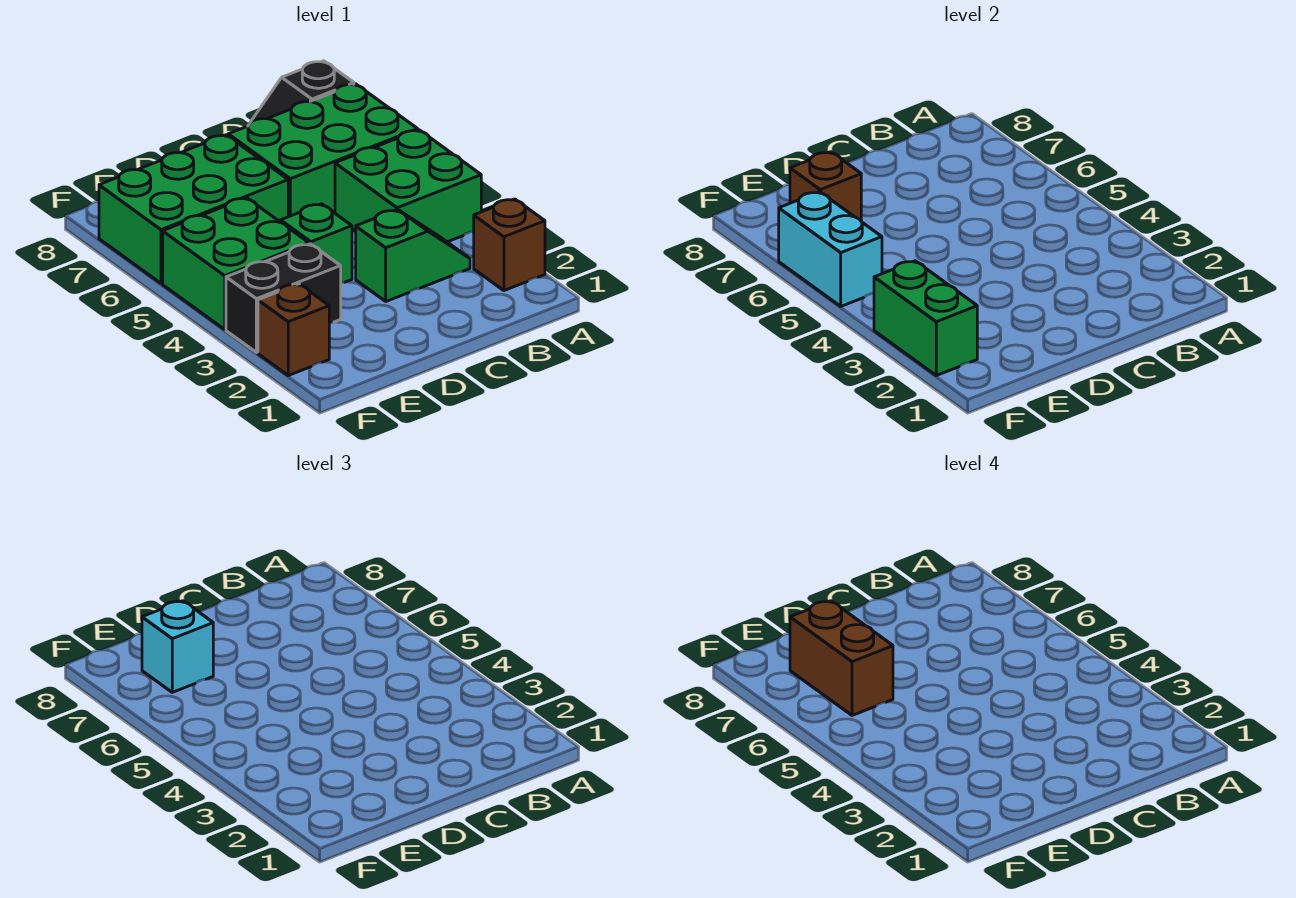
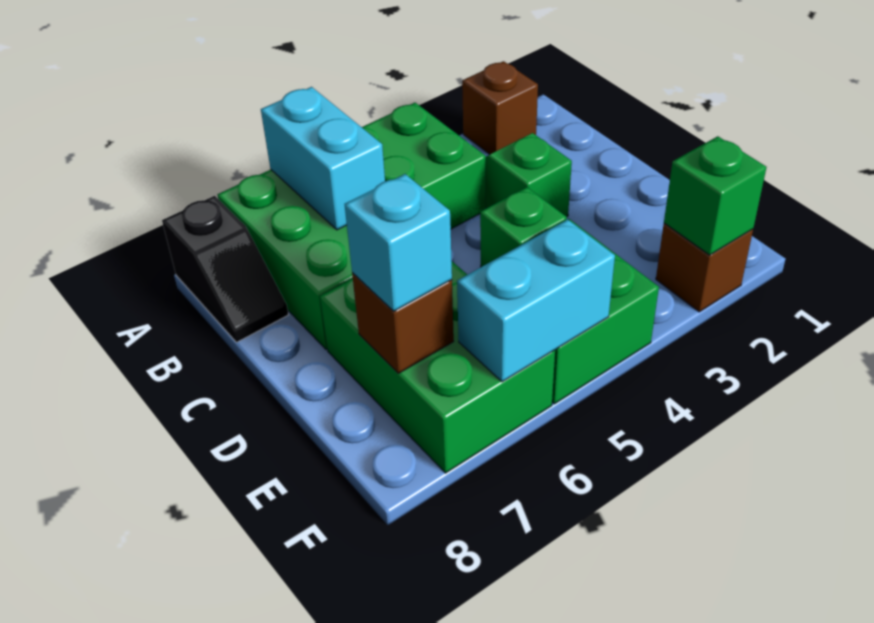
none -> cyan brick A6:B6 level 2
black brick E3:F3 level 1 -> none
brown brick E6:E7 level 4 -> none
green brick F2:F3 level 2 -> green brick F2 level 2

